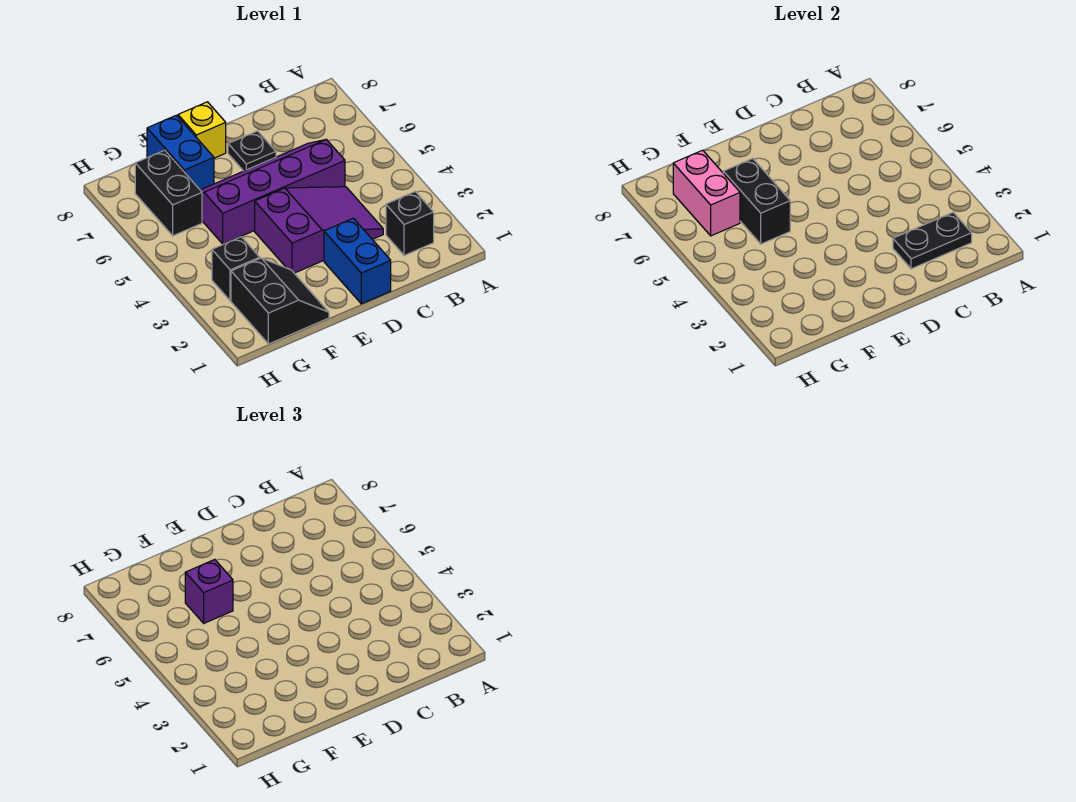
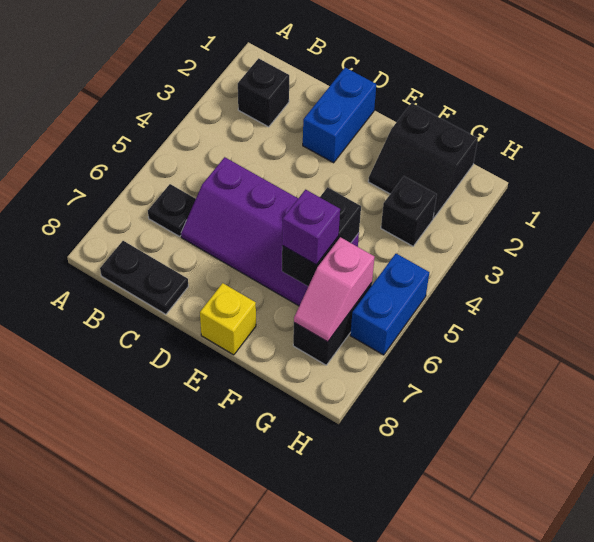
black plate B2:C2 level 2 -> black plate B8:C8 level 1
purple slope C3:E4 level 1 top E -> none
black plate D7 level 1 -> black plate B6 level 1
black slope F1:G2 level 1 top G -> black slope F1:G2 level 1 top 1
blue brick F7:F8 level 1 -> blue brick H5:H6 level 1
pink brick G6:G7 level 2 -> pink slope G6:G7 level 2 top 6

